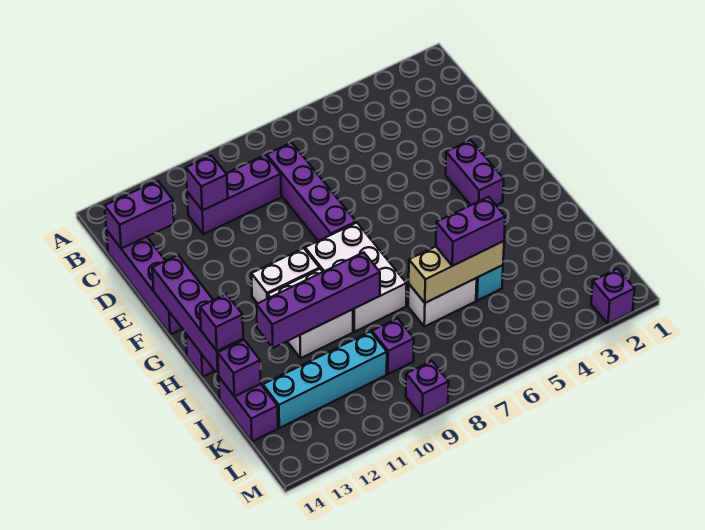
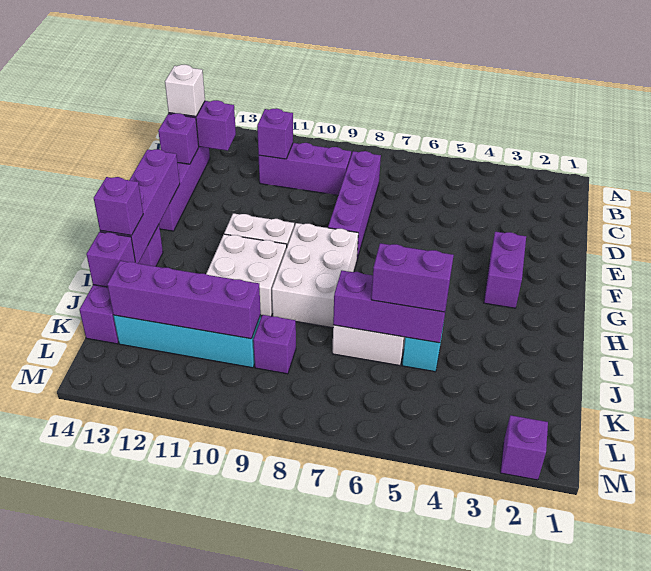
none -> white brick C14 level 3
purple brick I9:I12 level 2 -> purple brick K10:K13 level 2
tan brick J5:J7 level 2 -> purple brick J5:J7 level 2
purple brick M9 level 1 -> purple brick D14 level 2

